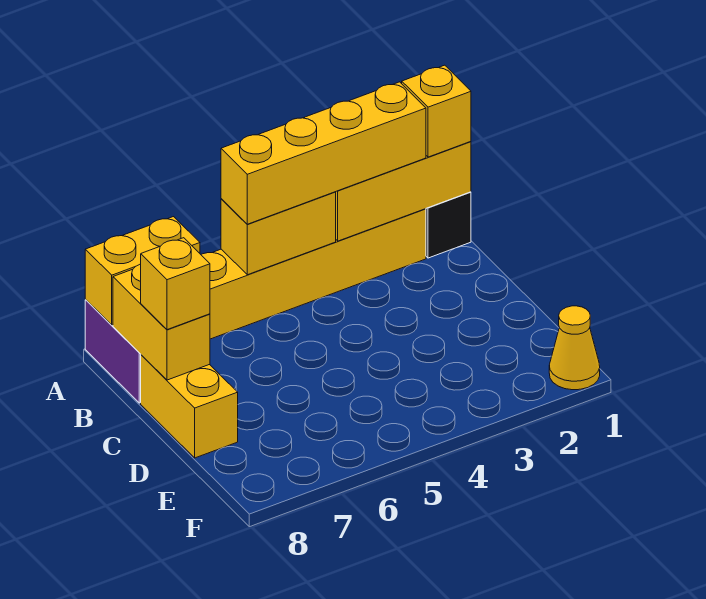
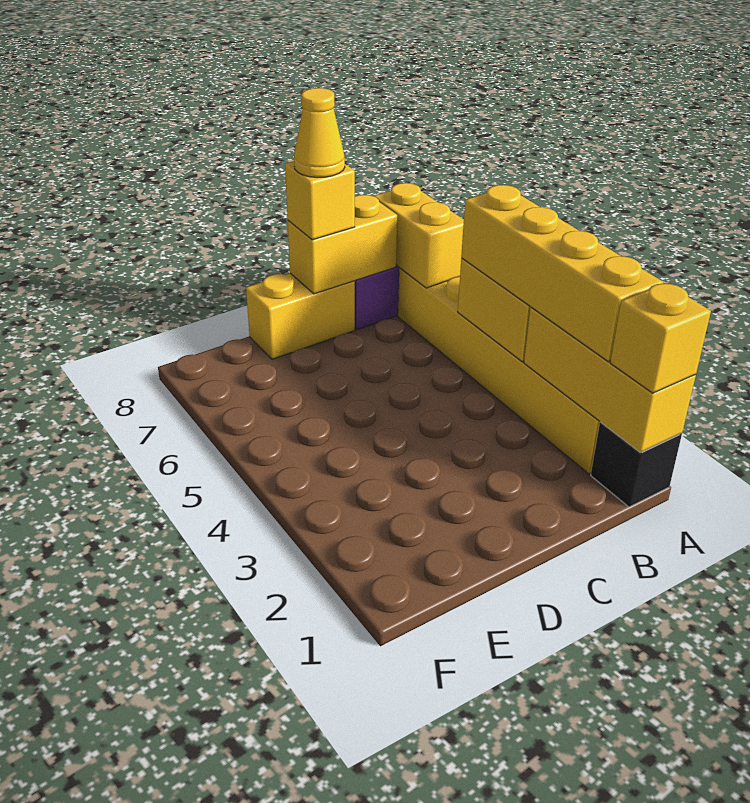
yellow cone F1 level 1 -> yellow cone C8 level 4

